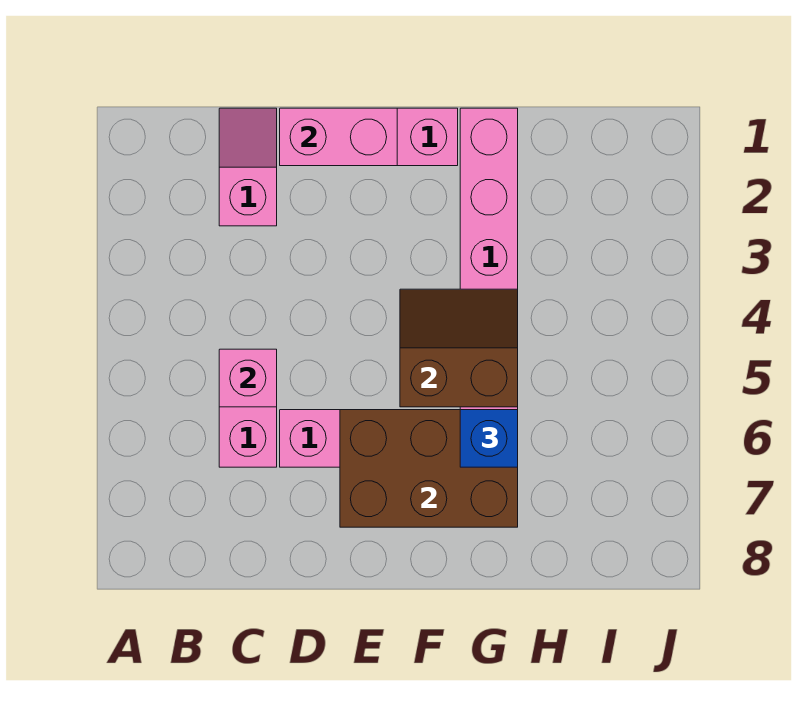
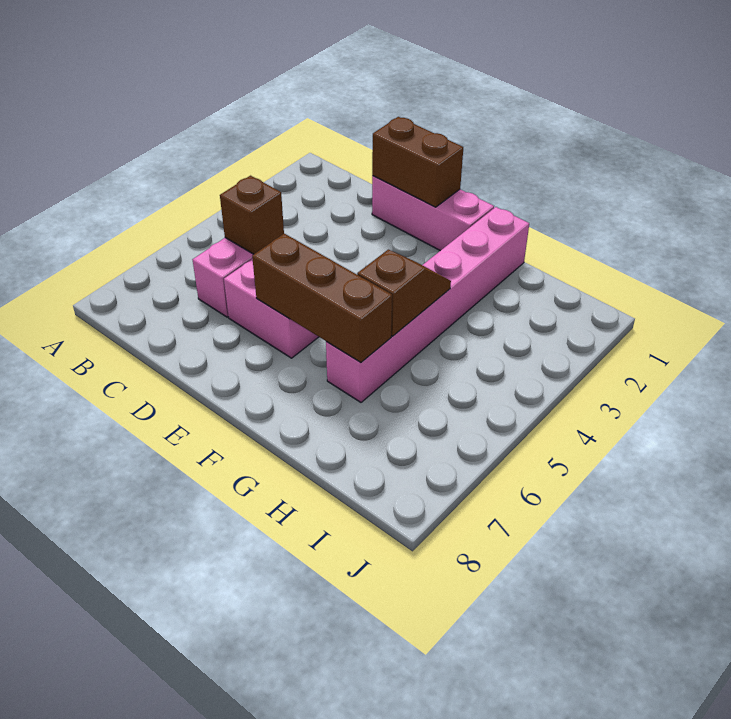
pink slope C1:C2 level 1 top 2 -> none
pink brick C5 level 2 -> brown brick C5 level 2
pink brick D1:E1 level 2 -> brown brick D1:E1 level 2
brown brick E6:G7 level 2 -> brown brick E6:G6 level 2
brown slope F4:G5 level 2 top 5 -> brown slope G4:G5 level 2 top 5
blue brick G6 level 3 -> none

